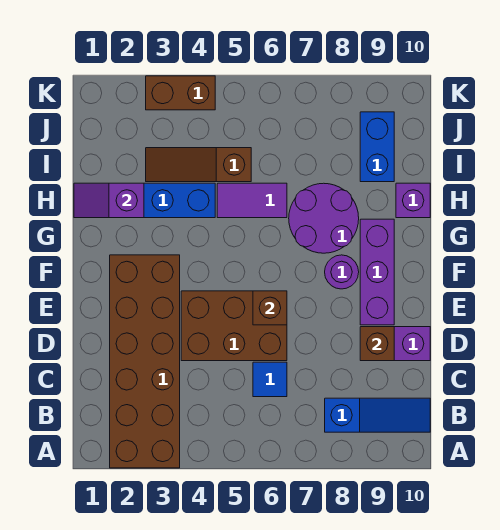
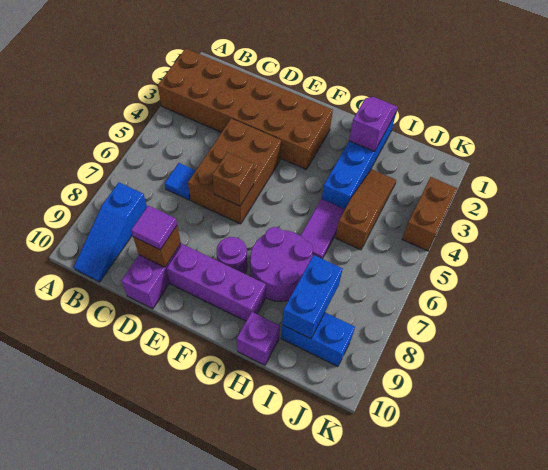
none -> purple tile D9 level 3
none -> blue brick I8:I9 level 2

